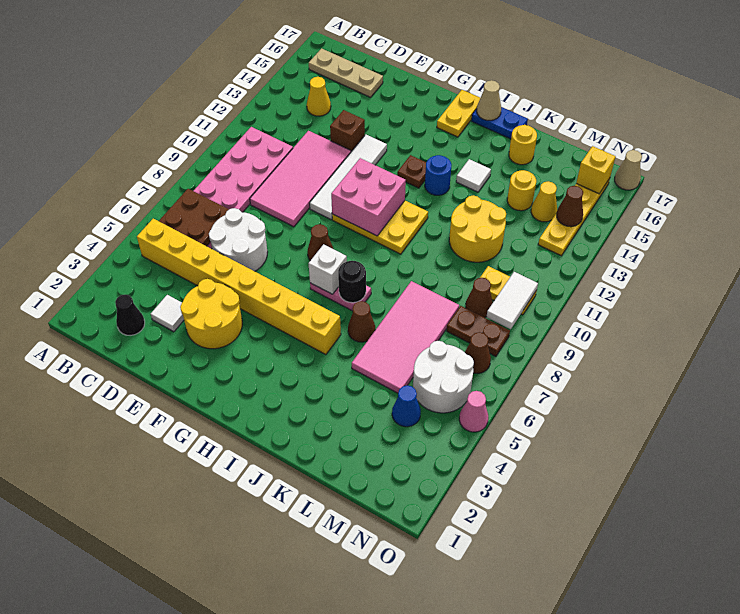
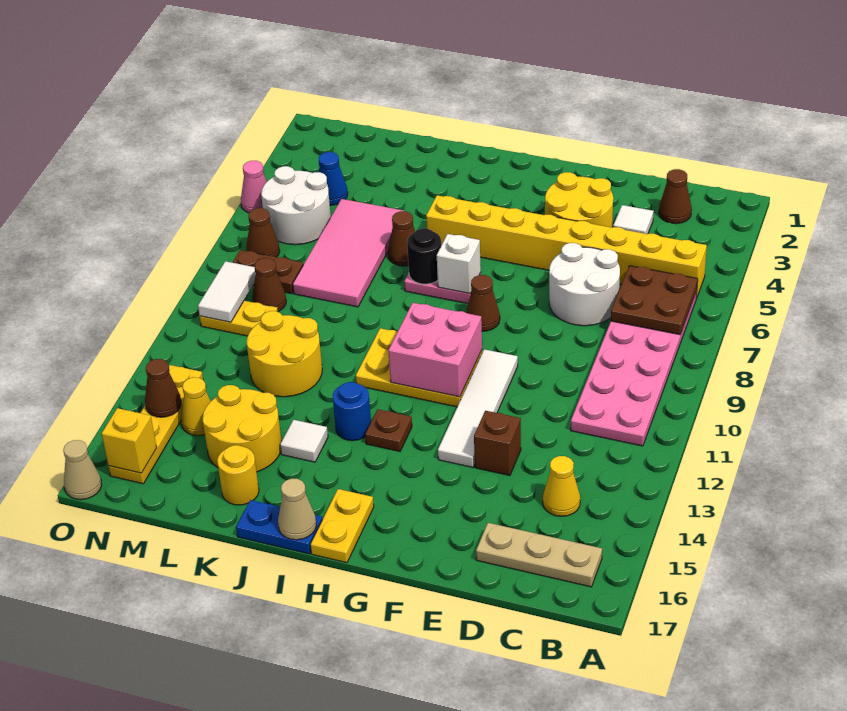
black cone C2 level 1 -> brown cone C2 level 1
pink tile D9:E12 level 1 -> none
yellow round brick L14 level 1 -> yellow round brick K14:L15 level 1

